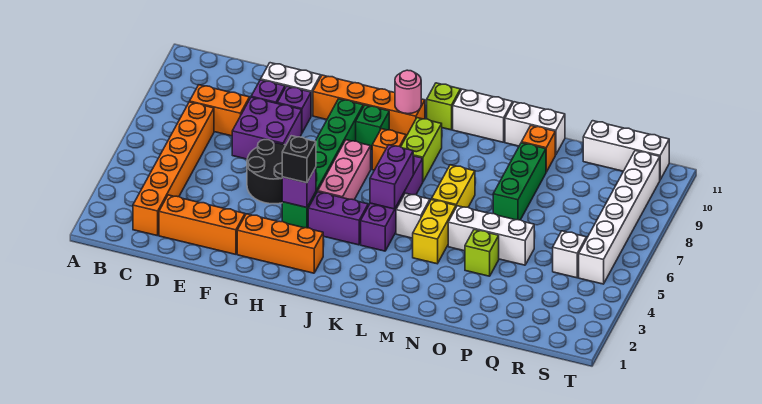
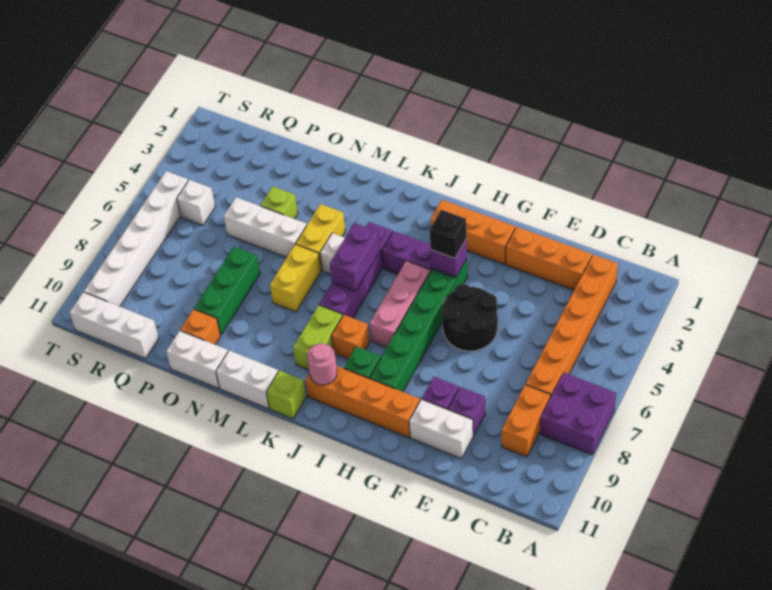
orange brick C8:D8 level 1 -> orange brick C8:C9 level 1
purple brick E7:F8 level 1 -> purple brick A7:B8 level 1

